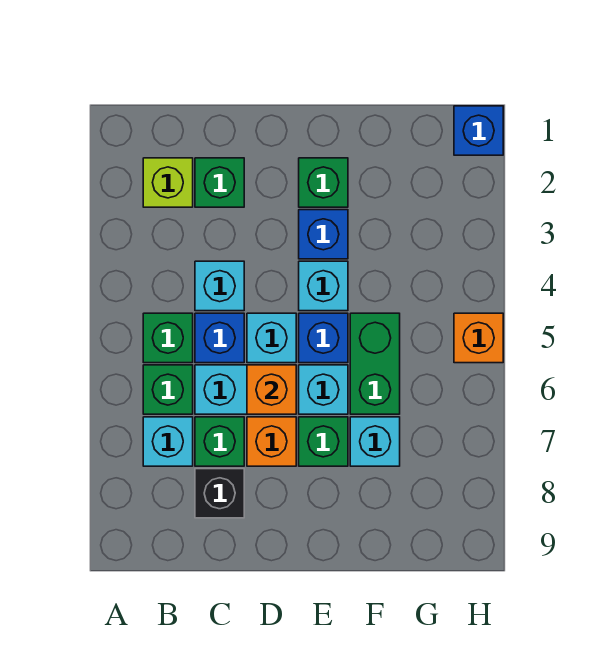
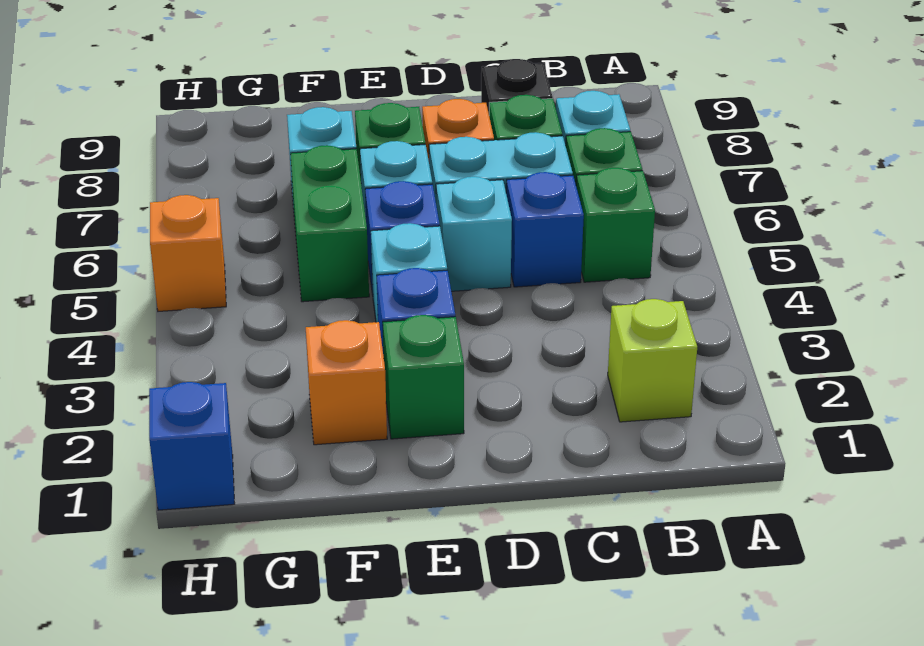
green brick C2 level 1 -> none
cyan brick C4 level 1 -> none
orange brick D6 level 2 -> orange brick F2 level 1

